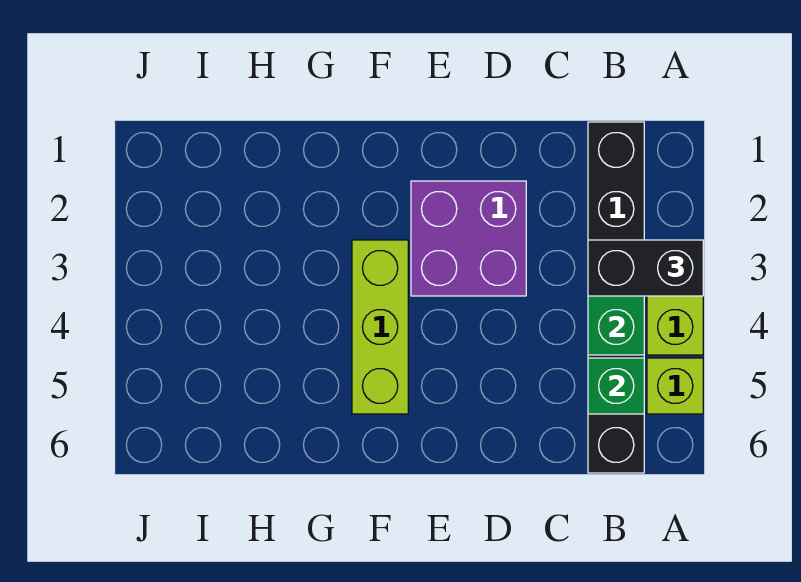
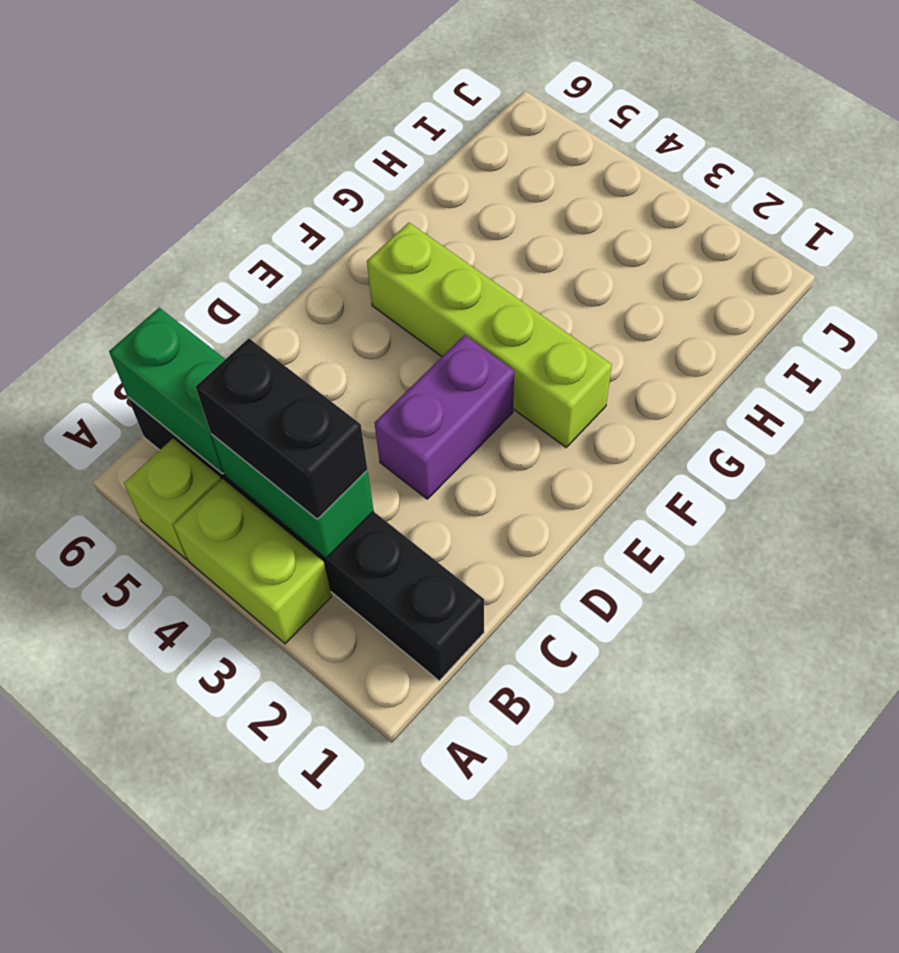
black brick A3:B3 level 3 -> black brick B3:B4 level 3
green brick B5 level 2 -> green brick B5:B6 level 2
purple brick D2:E3 level 1 -> purple brick D3:E3 level 1
lime brick F3:F5 level 1 -> lime brick F2:F5 level 1

